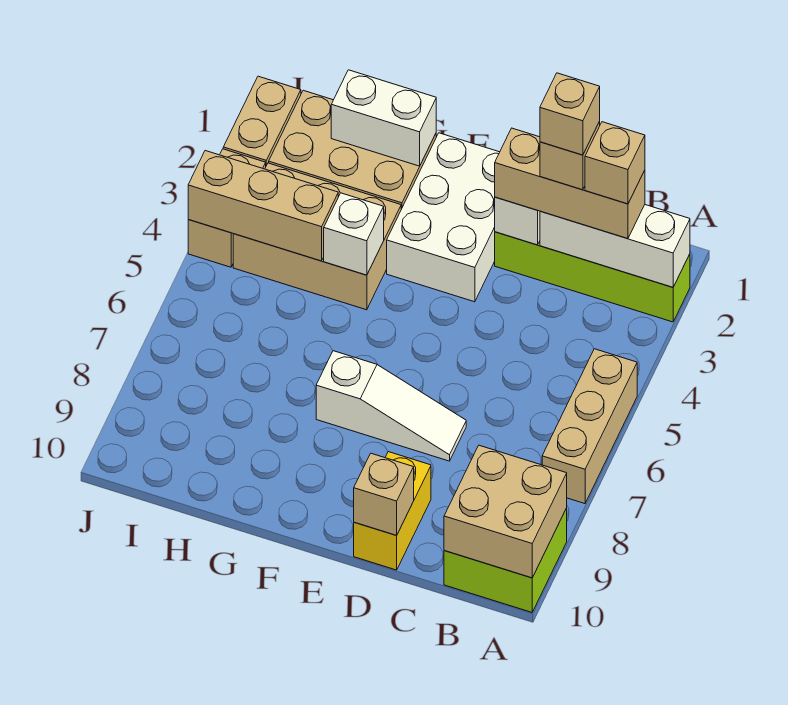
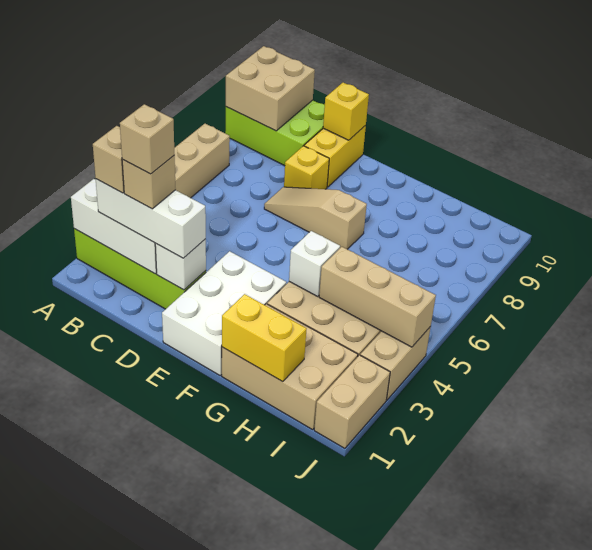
lime brick A9:B10 level 1 -> lime brick A9:C10 level 1
tan brick B2:D2 level 3 -> white brick B2:D2 level 3
white slope D7:F7 level 1 top F -> tan slope D7:F7 level 1 top F
none -> yellow brick D8 level 1
tan brick D10 level 2 -> yellow brick D10 level 2
white brick G1:H1 level 2 -> yellow brick G1:H1 level 2

